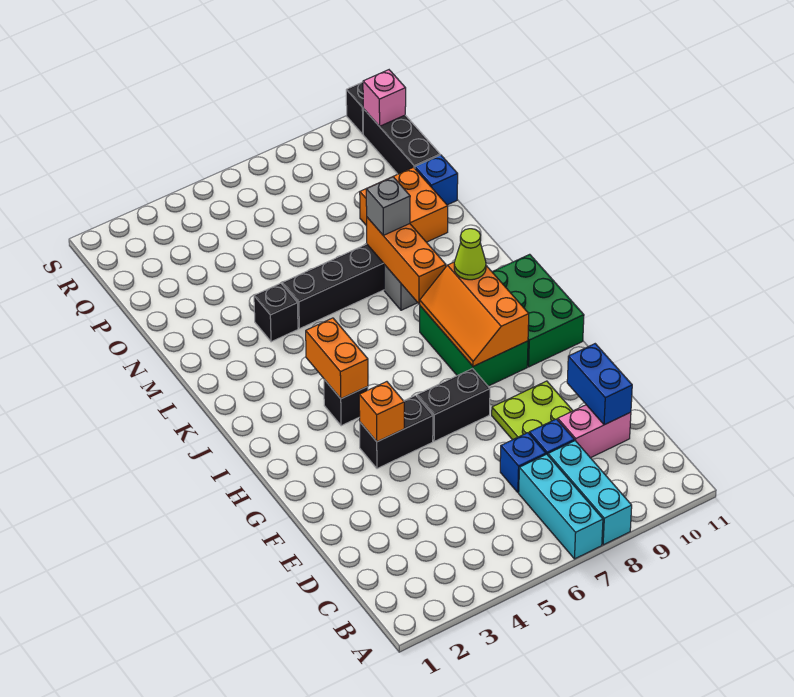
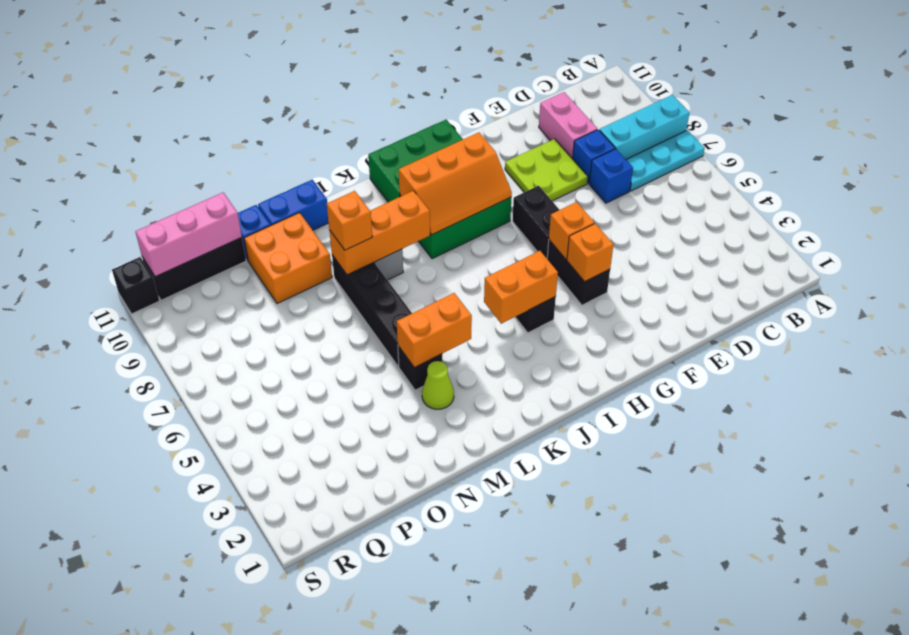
cyan brick A7:C7 level 1 -> cyan plate A7:C7 level 1
blue brick D10:E10 level 2 -> blue brick M11:N11 level 1
none -> orange brick G5 level 2
lime cone J9 level 3 -> lime cone M3 level 1
none -> orange brick L4:M4 level 2
grey brick M8 level 3 -> orange brick M8 level 3
pink brick R11 level 2 -> pink brick P11:R11 level 2

